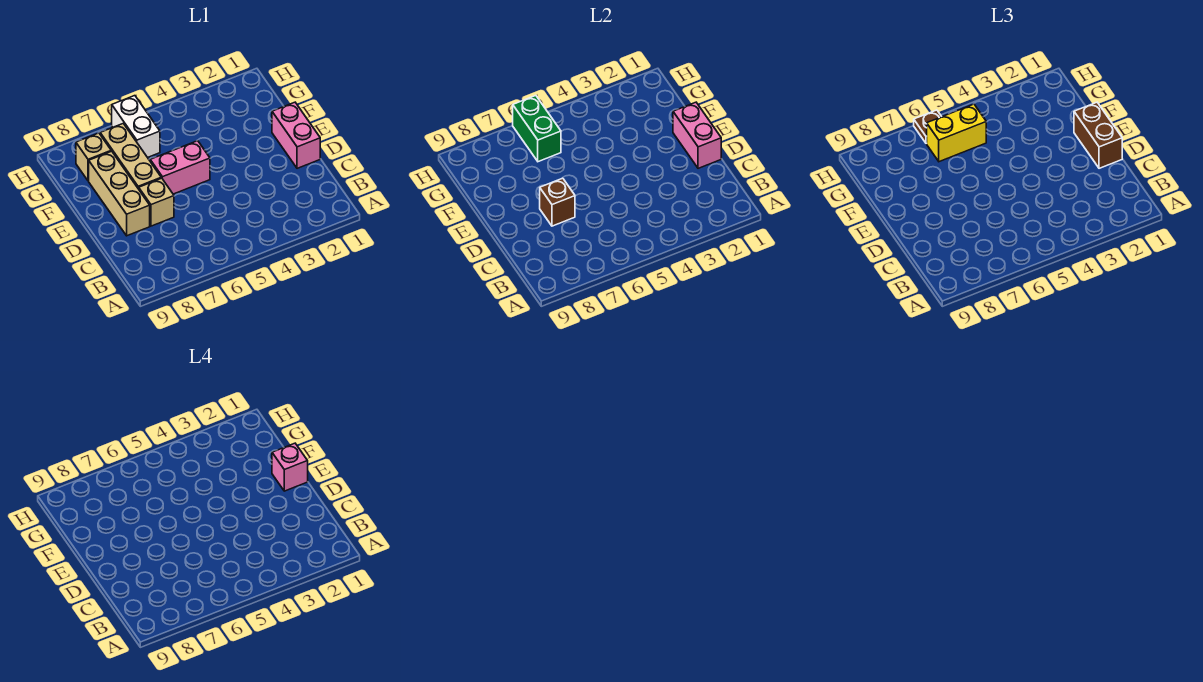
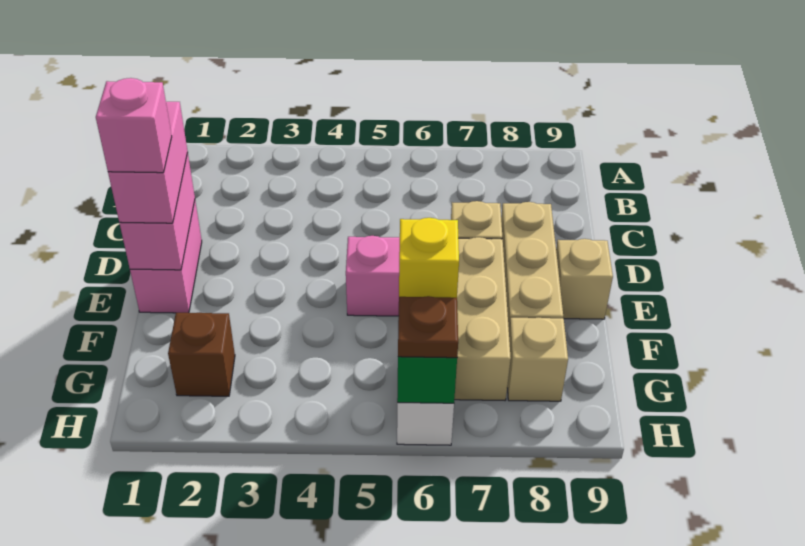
brown brick D1:E1 level 3 -> pink brick D1:E1 level 3
brown brick D7 level 2 -> brown brick G2 level 1
none -> tan brick E9 level 1
yellow brick G5:G6 level 3 -> yellow brick G6 level 3

